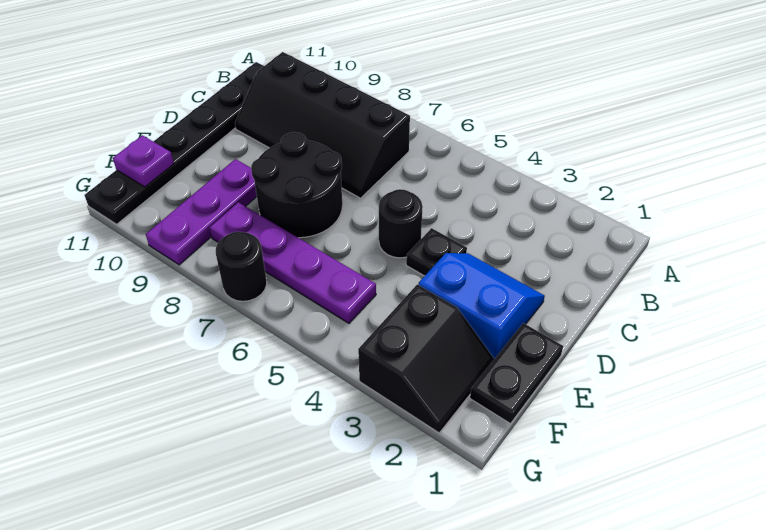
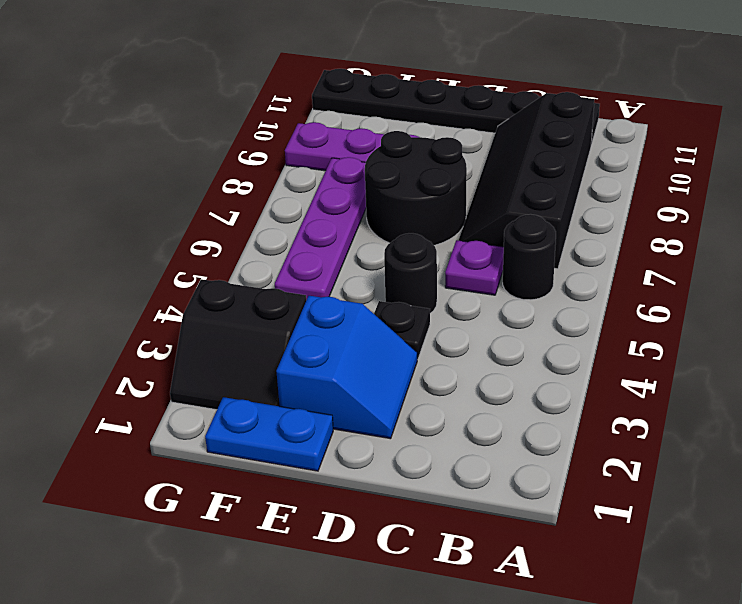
black plate E1:F1 level 1 -> blue plate E1:F1 level 1
purple plate F11 level 2 -> purple plate C6 level 1
black round brick G7 level 1 -> black round brick B6 level 1

